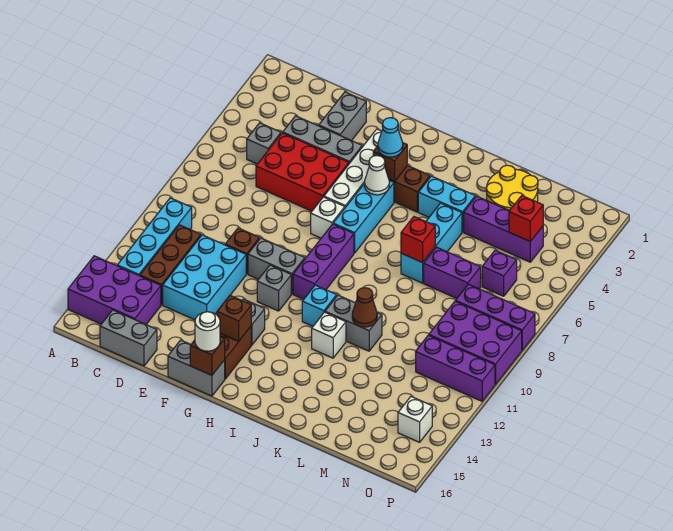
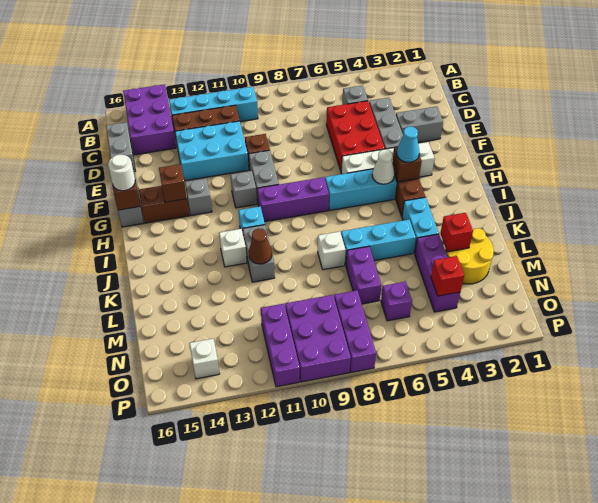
white brick G7 level 1 -> white brick K8 level 1
red brick K7 level 2 -> red brick L3 level 2

